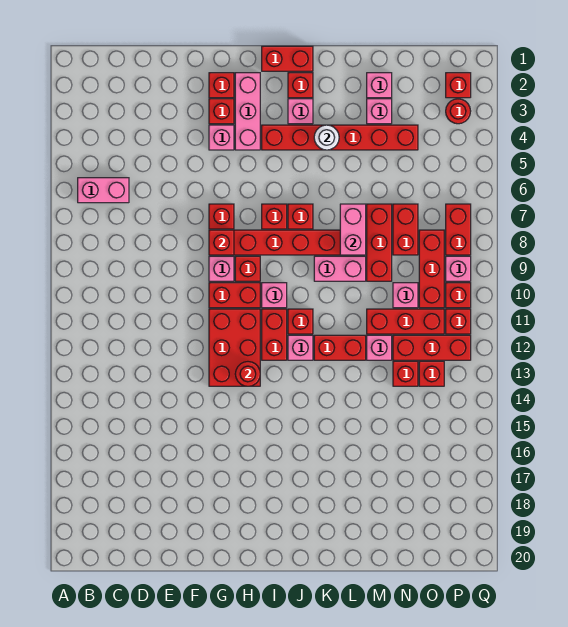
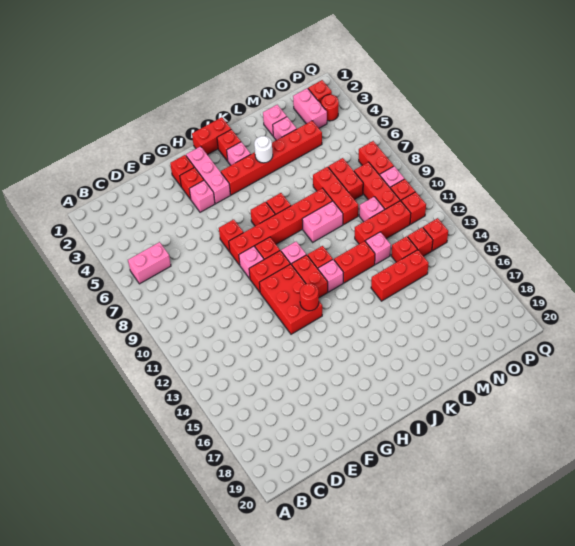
red brick G8 level 2 -> red brick P13 level 1
pink brick L7:L8 level 2 -> pink brick O2:O3 level 1
red brick N12:P12 level 1 -> red brick L14:N14 level 1

